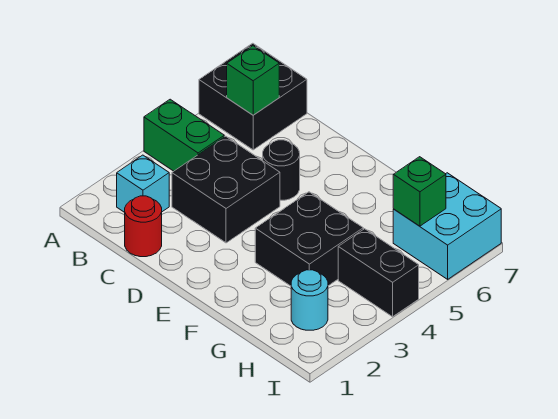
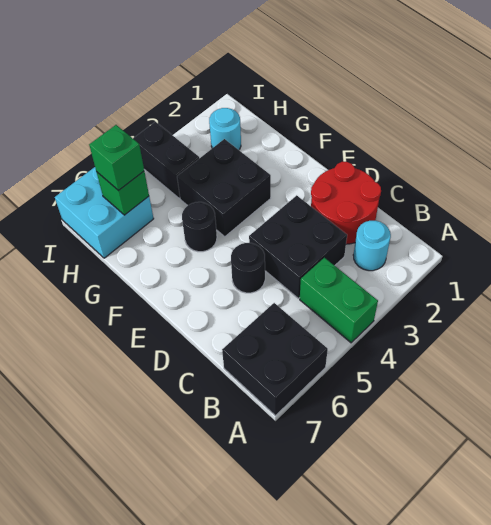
cyan brick B2 level 1 -> cyan round brick B2 level 1
green brick B6 level 2 -> green brick H6 level 3
red round brick C1 level 1 -> red round brick C1:D2 level 1
none -> black round brick F5 level 1

